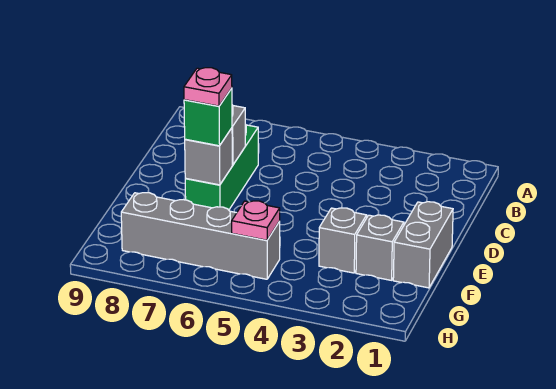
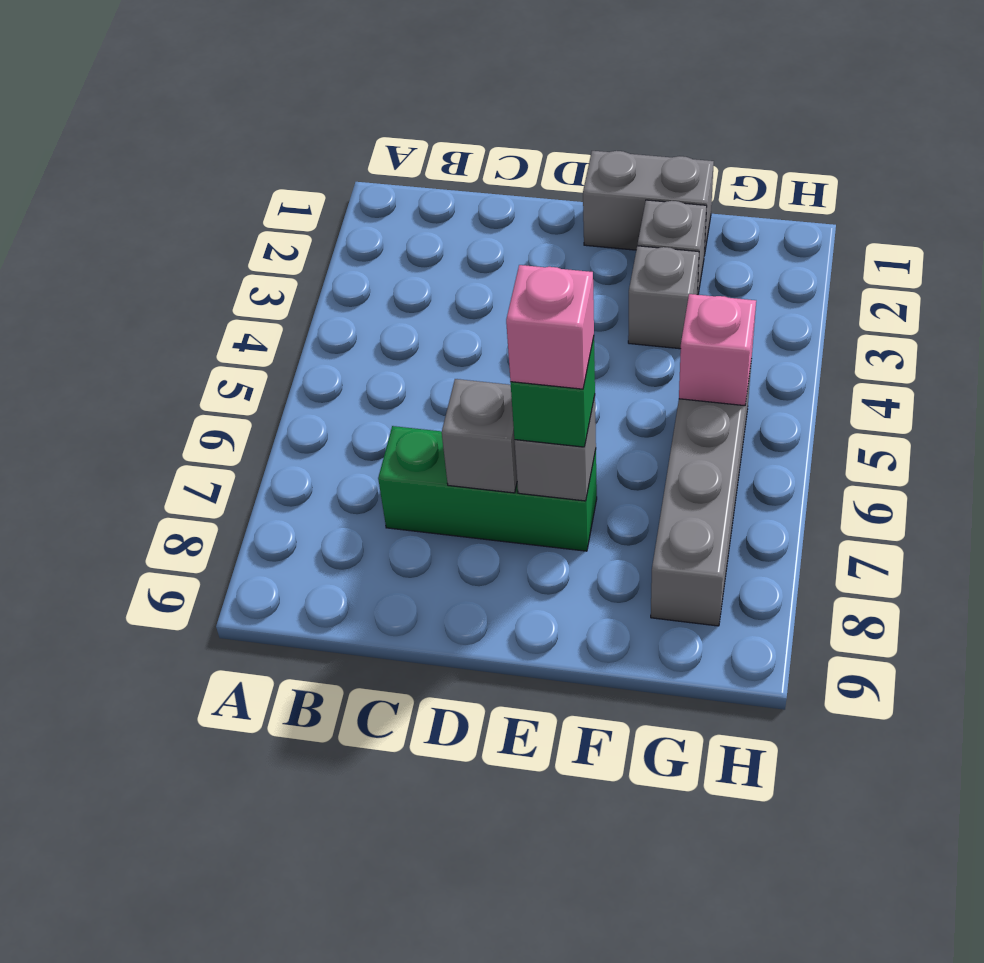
pink plate E7 level 4 -> pink brick E7 level 4
pink plate G5 level 2 -> pink brick G5 level 2

